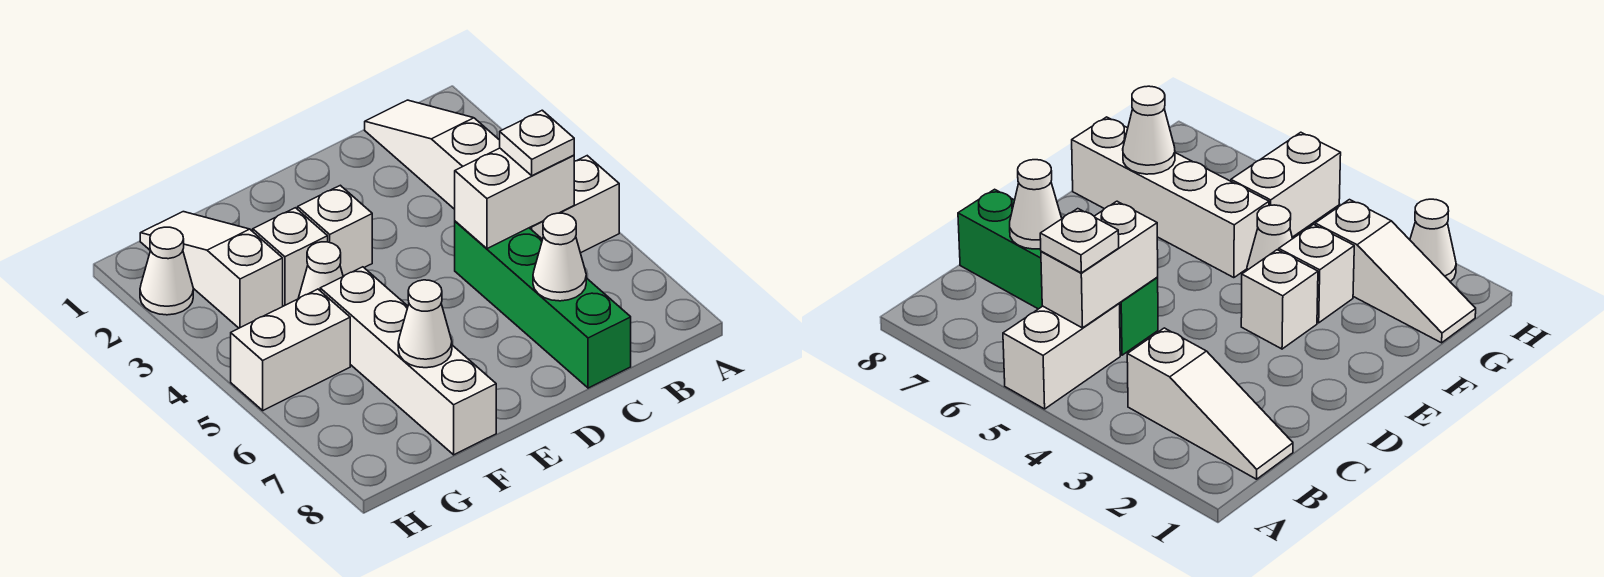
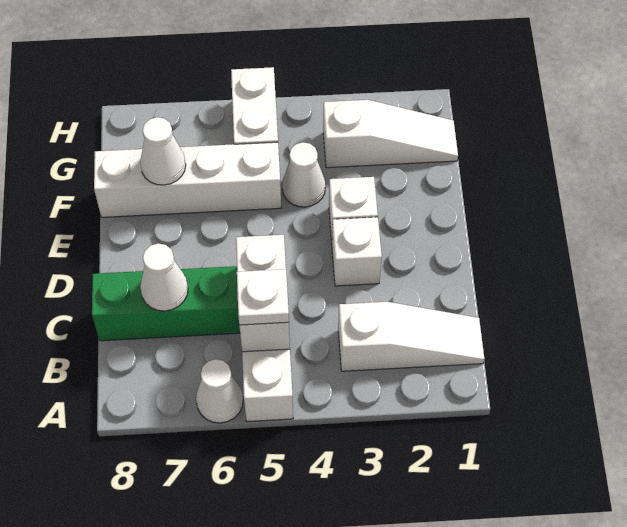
white brick F3 level 1 -> white brick D3 level 1
white cone H2 level 1 -> white cone A6 level 1

